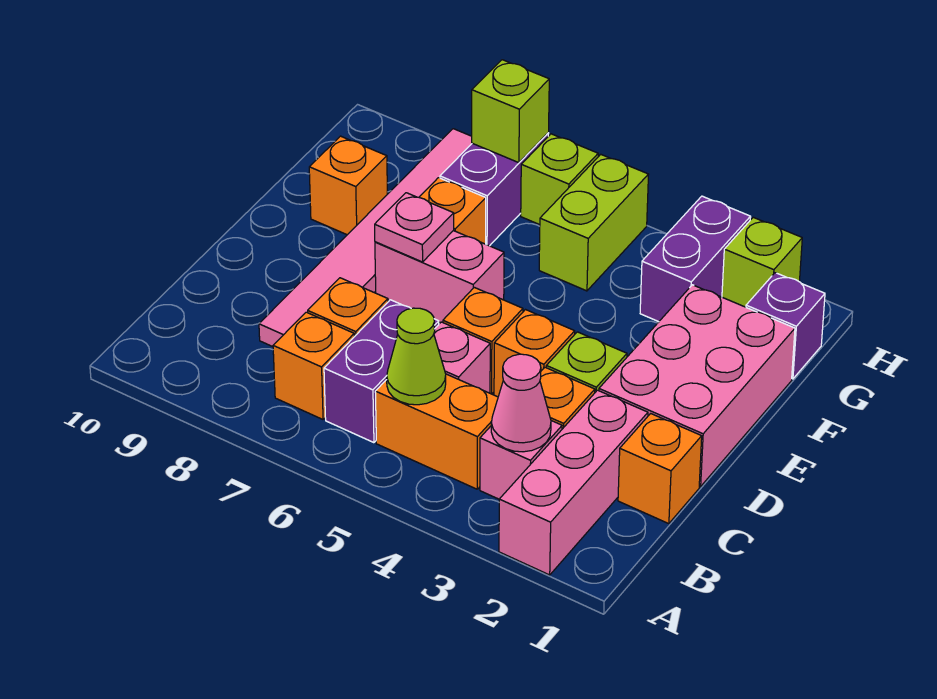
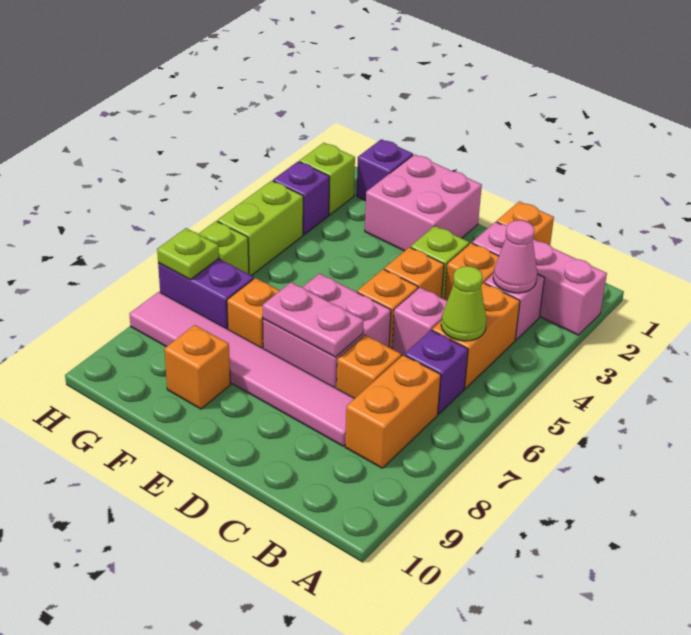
purple brick B6:C6 level 1 -> purple brick B6 level 1
orange brick B7 level 1 -> orange brick B7:B8 level 1
pink brick D1:F2 level 1 -> pink brick E1:F2 level 1
pink brick E6:E7 level 1 -> pink brick D6:E7 level 1
pink plate E7 level 2 -> pink plate D7:E7 level 2
purple brick G3:H3 level 1 -> purple brick H3 level 1
lime brick G5:H5 level 1 -> lime brick H4:H5 level 1
lime brick H7 level 2 -> lime plate H7 level 2

